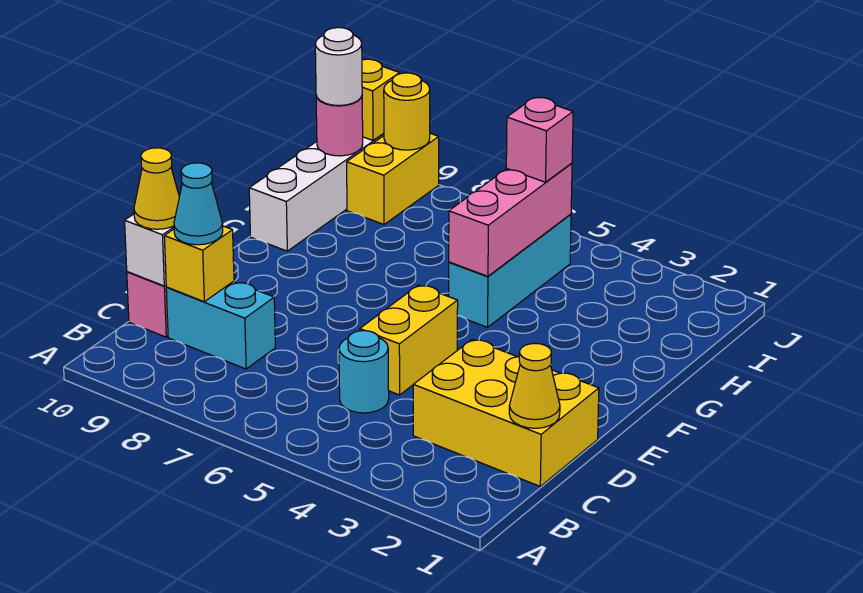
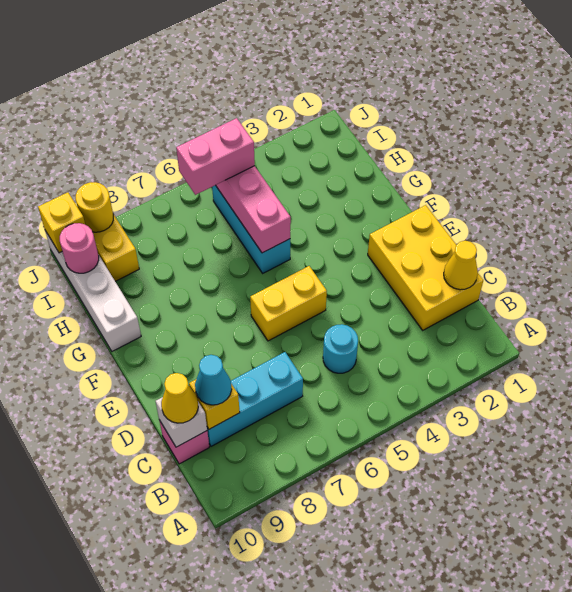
yellow brick C1:D3 level 1 -> yellow brick C1:E2 level 1
cyan brick C8:C9 level 1 -> cyan brick C7:C9 level 1
yellow brick D5:E5 level 1 -> yellow brick E5:E6 level 1
pink brick I5 level 3 -> pink brick I5:I6 level 3
white round brick I10 level 3 -> none

